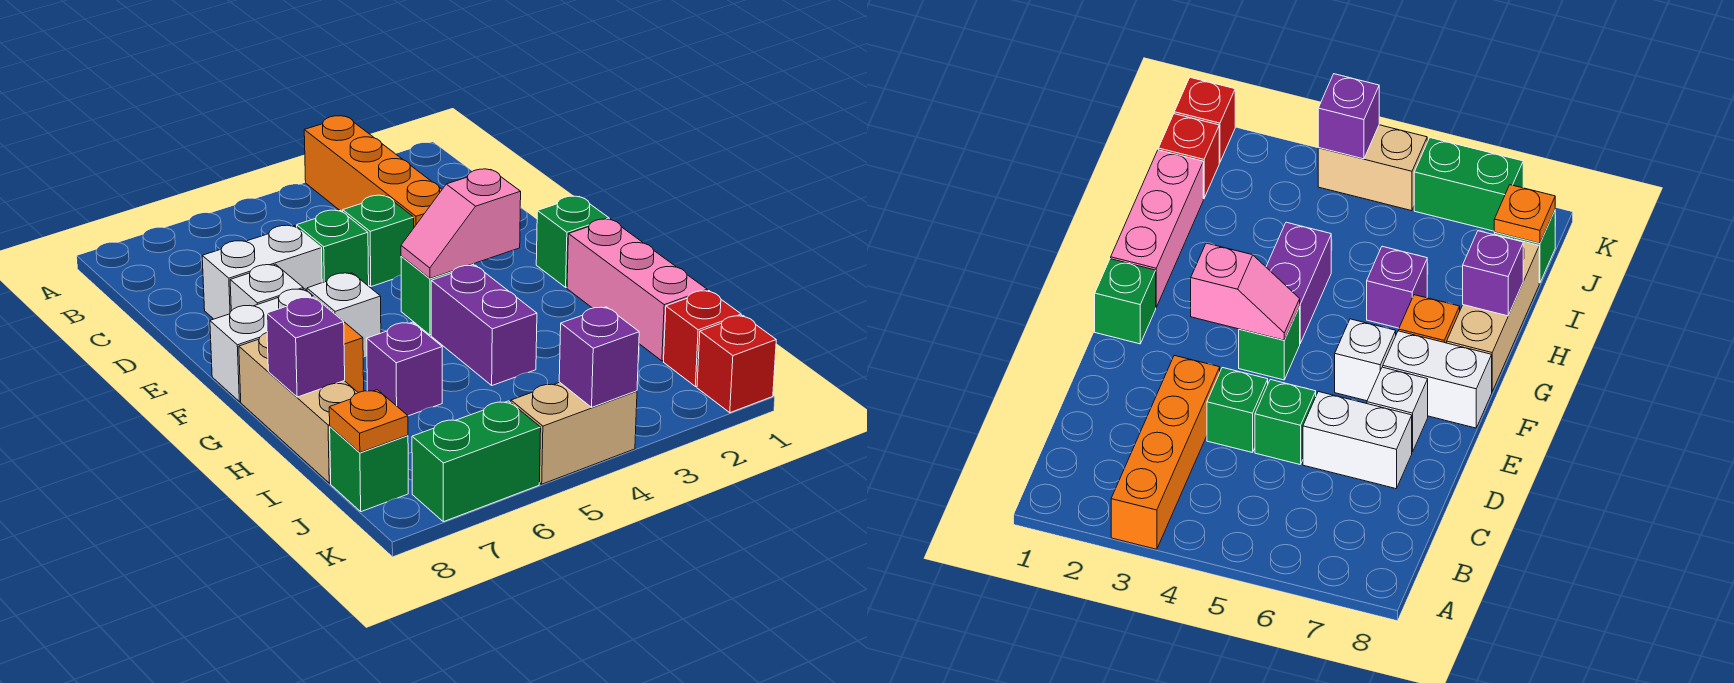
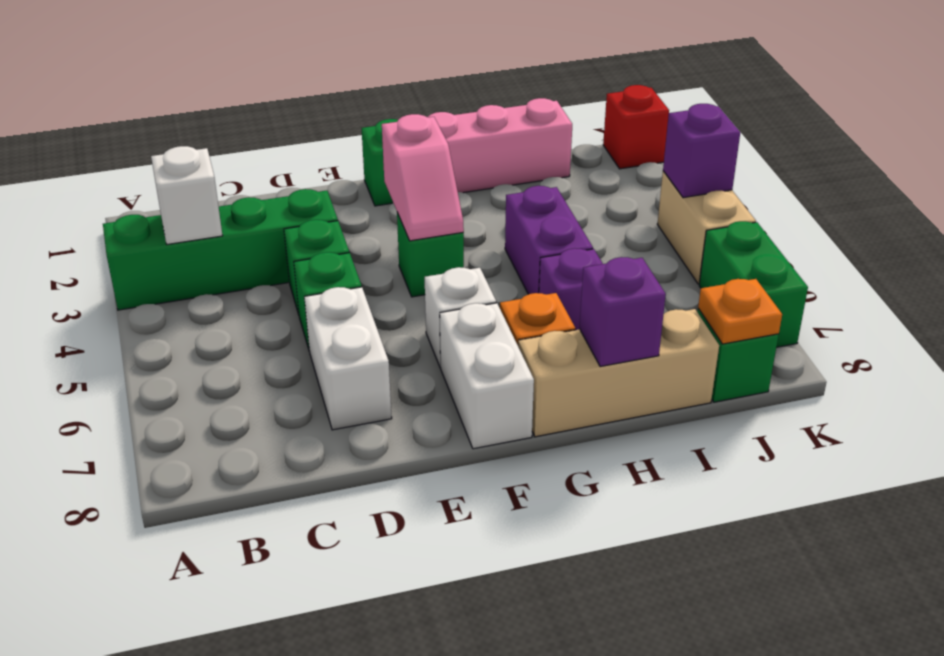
orange brick A3:D3 level 1 -> green brick A3:D3 level 1
white brick E7 level 1 -> white brick B3 level 2
purple brick G4:H4 level 1 -> purple brick H4:H5 level 1
red brick J1 level 1 -> none

